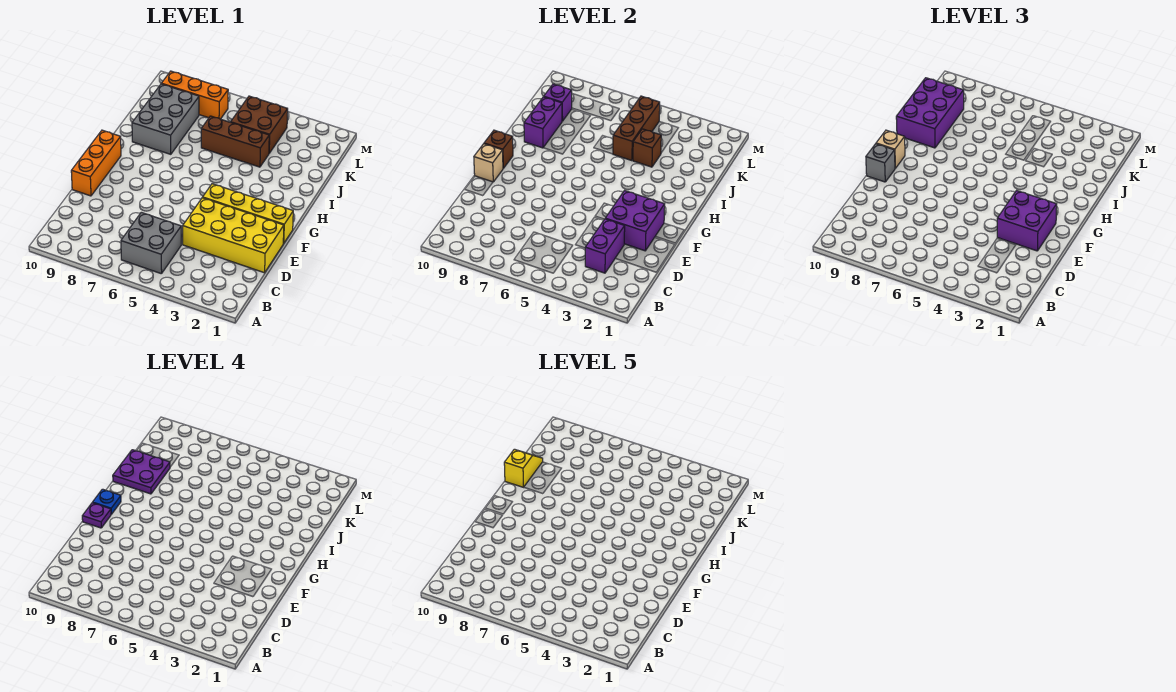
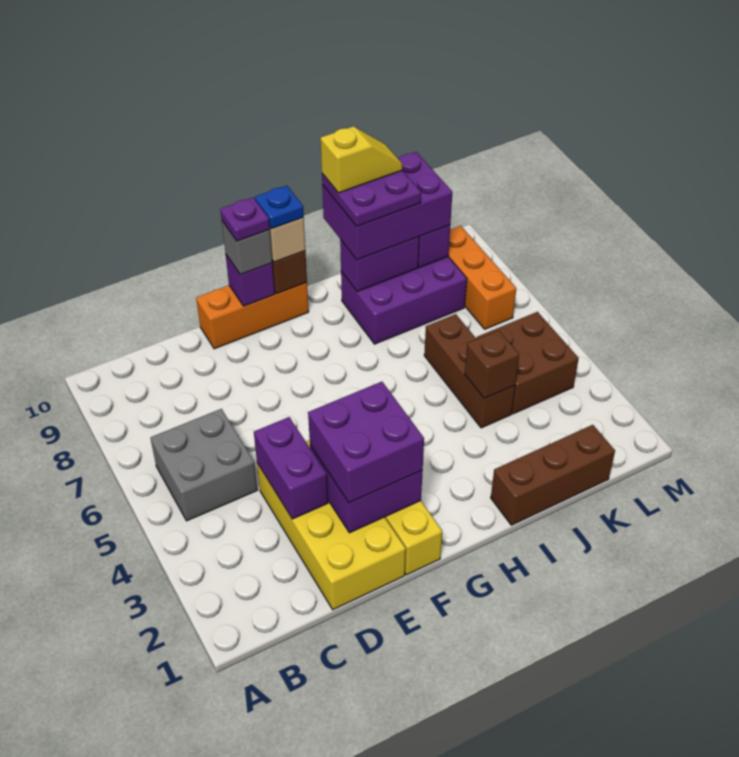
purple brick C3:D3 level 2 -> purple brick D3:D4 level 2
tan brick F10 level 2 -> purple brick F10 level 2
grey brick I8:K9 level 1 -> purple brick I8:K9 level 1
brown brick J5:L5 level 2 -> brown brick I1:K1 level 1

